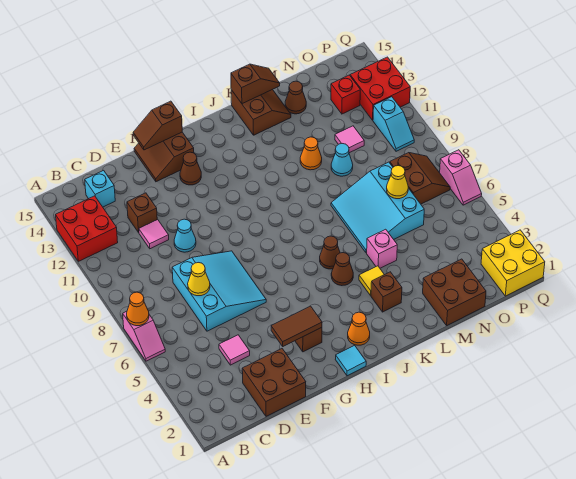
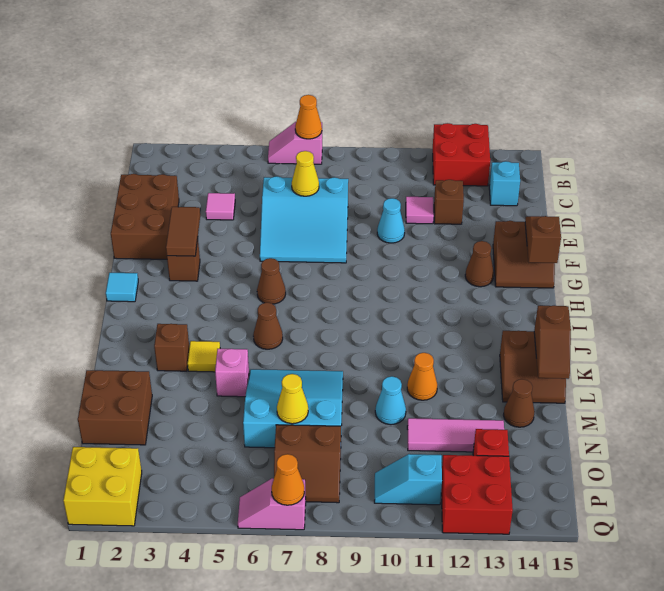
brown brick D1:E2 level 1 -> brown brick D1:F2 level 1
brown slope F14:G15 level 1 top G -> brown slope F14:G15 level 1 top F
orange cone I2 level 1 -> orange cone Q7 level 2
brown cone J5 level 1 -> brown cone H6 level 1
pink tile N11 level 1 -> pink tile N11:N13 level 1

